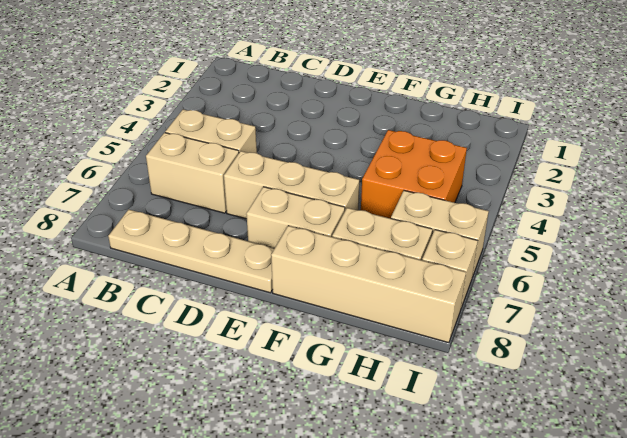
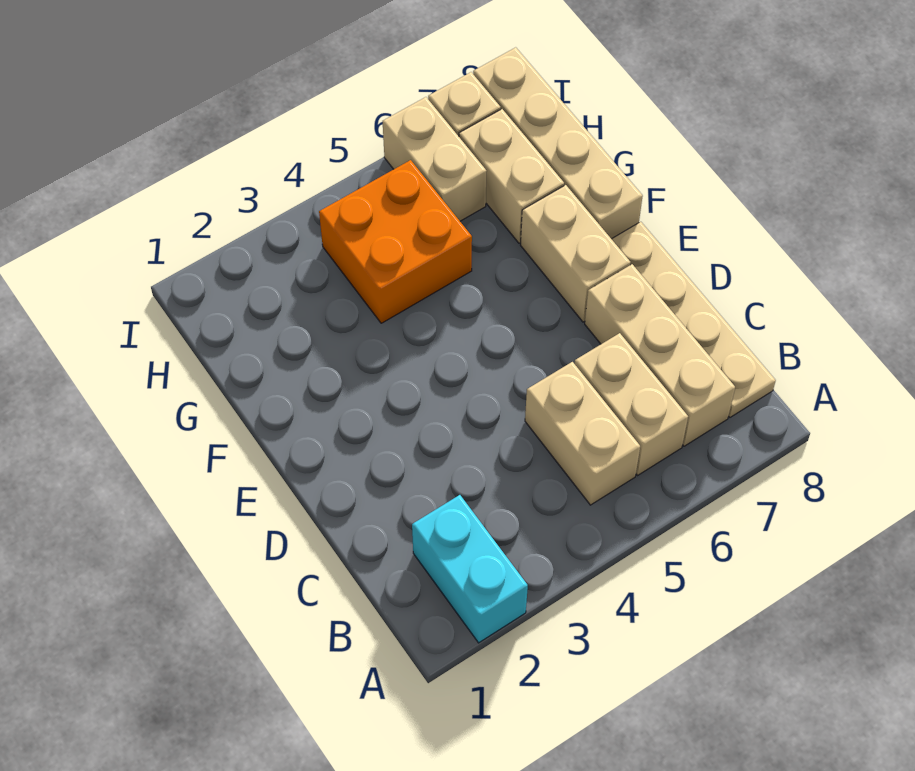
none -> cyan brick A2:B2 level 1
tan brick D6:F6 level 1 -> tan brick B7:D7 level 1

